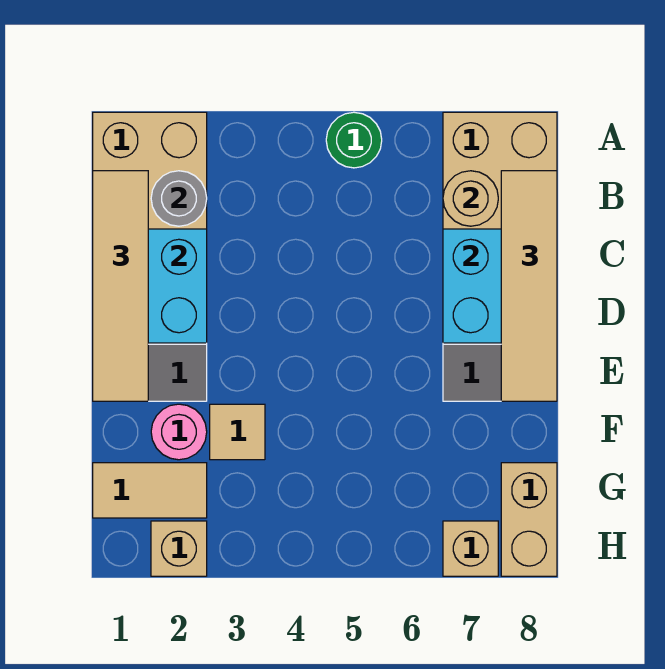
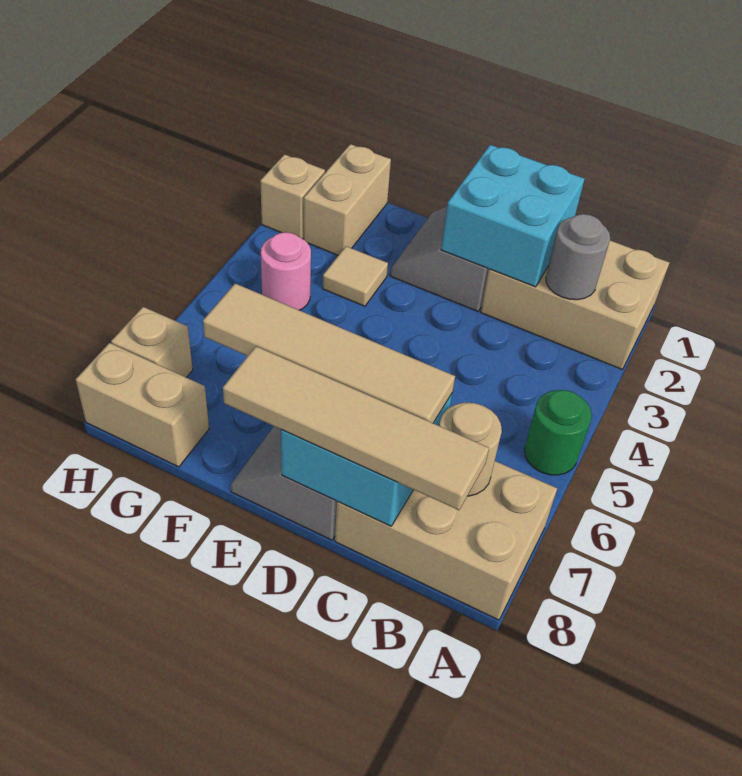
tan tile B1:E1 level 3 -> tan tile C7:F7 level 3
pink round brick F2 level 1 -> pink round brick G4 level 1
tan tile G1:G2 level 1 -> tan brick G1:G2 level 1

